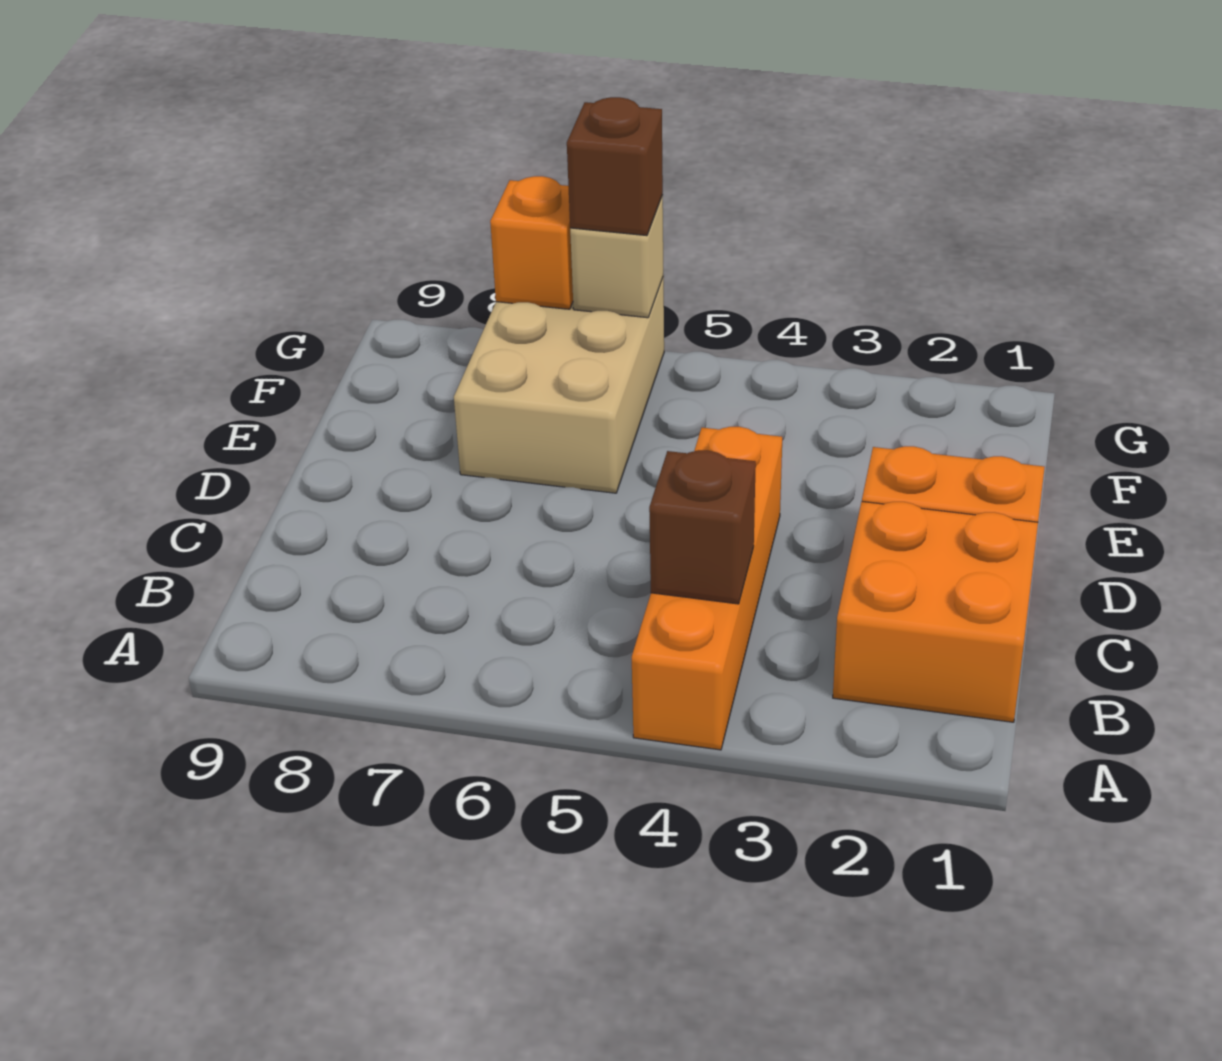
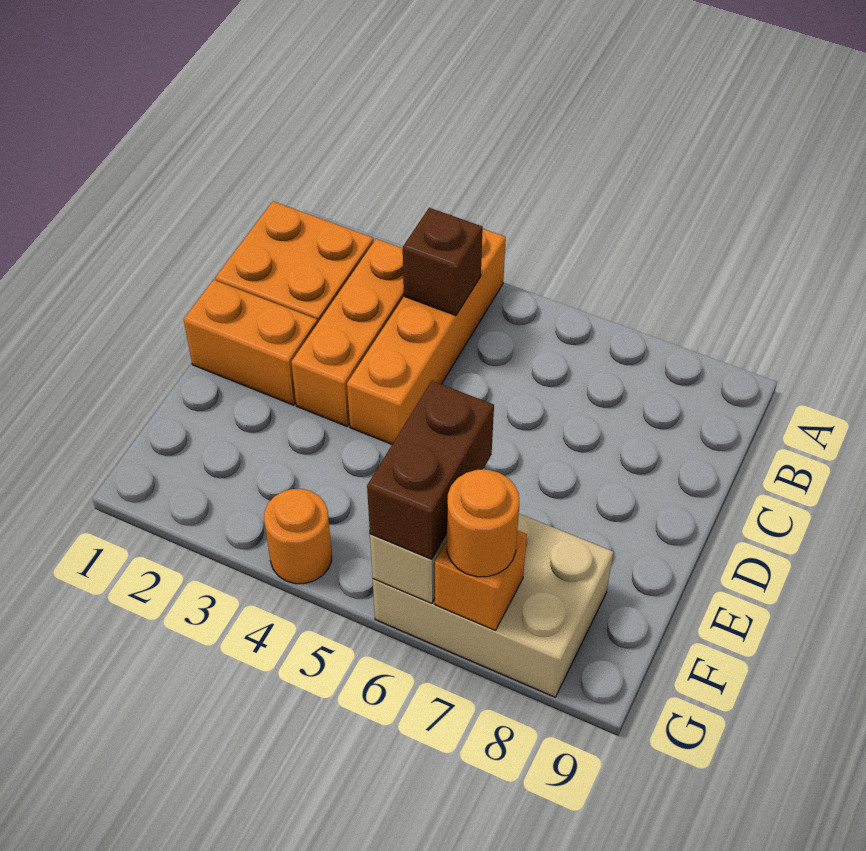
none -> orange brick B3:D3 level 1
tan brick E6:G7 level 1 -> tan brick F6:G8 level 1
none -> orange round brick G4 level 1
brown brick G6 level 3 -> brown brick F6:G6 level 3
none -> orange round brick G7 level 3

